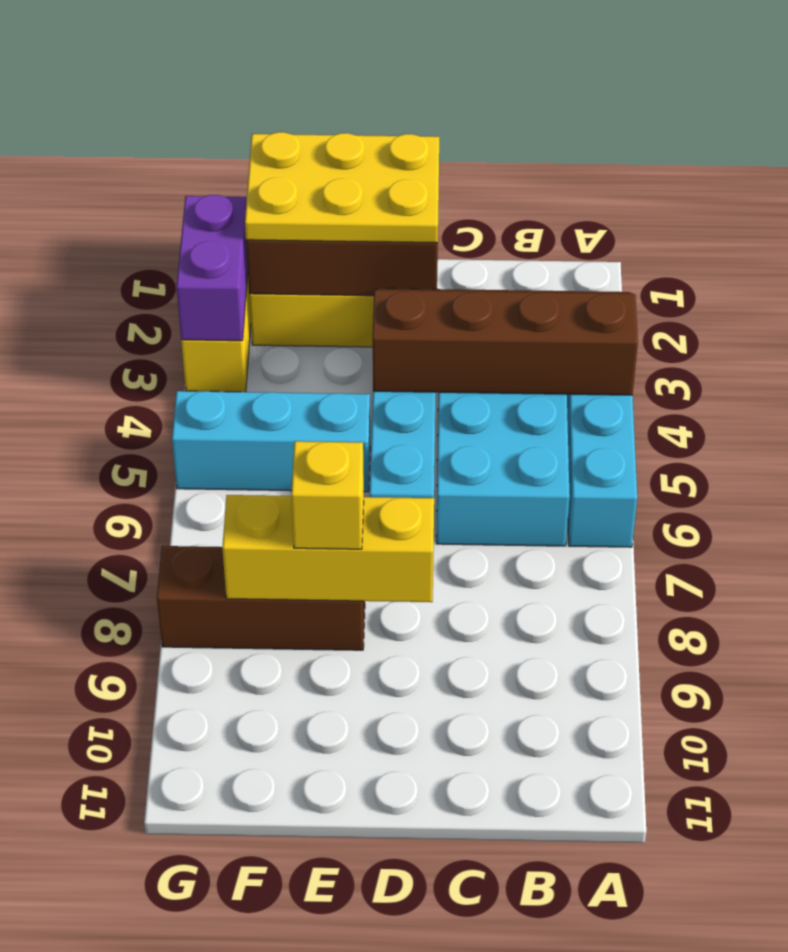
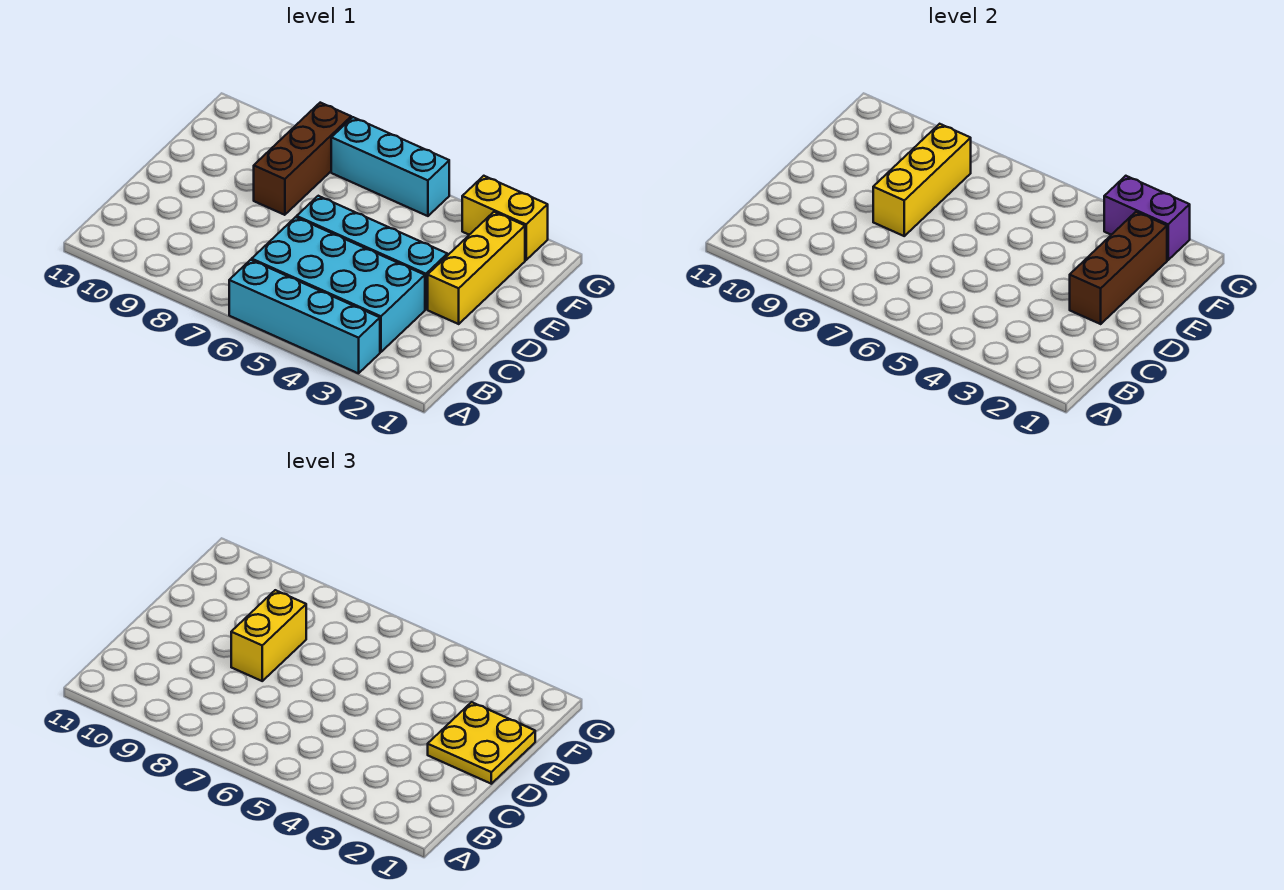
brown slope A3:D4 level 2 top 4 -> none
yellow plate D1:F2 level 3 -> yellow plate D1:E2 level 3
cyan brick E5:G5 level 1 -> cyan brick G5:G7 level 1
yellow brick E8 level 3 -> yellow brick D8:E8 level 3

